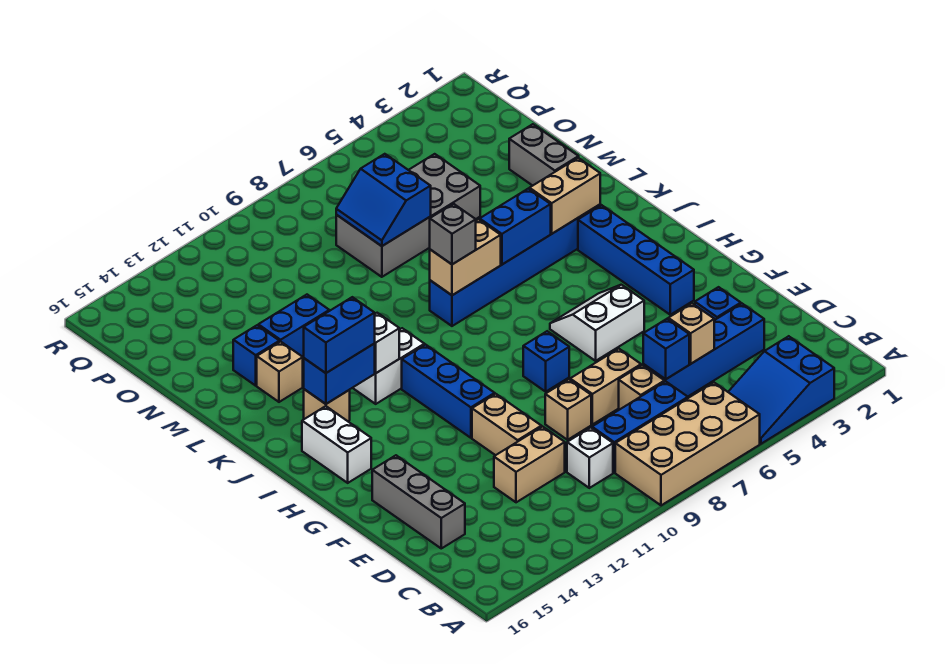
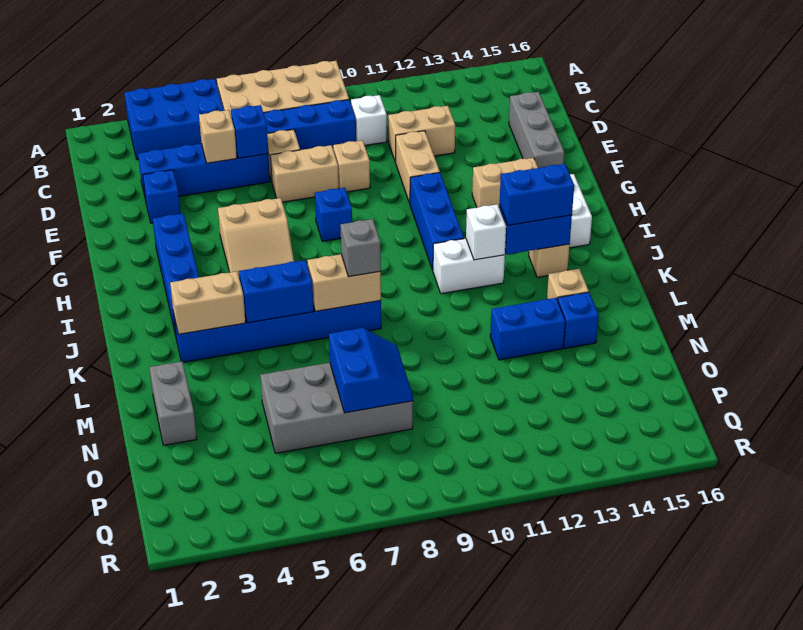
blue slope A3:B5 level 1 top 3 -> blue brick A3:B5 level 1
white slope G5:H6 level 1 top G -> tan slope G5:H6 level 1 top G
none -> tan brick G13:G14 level 1

